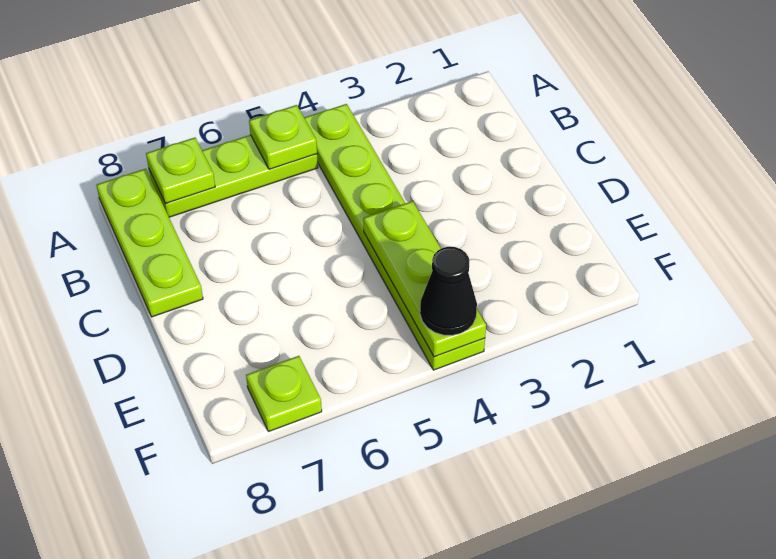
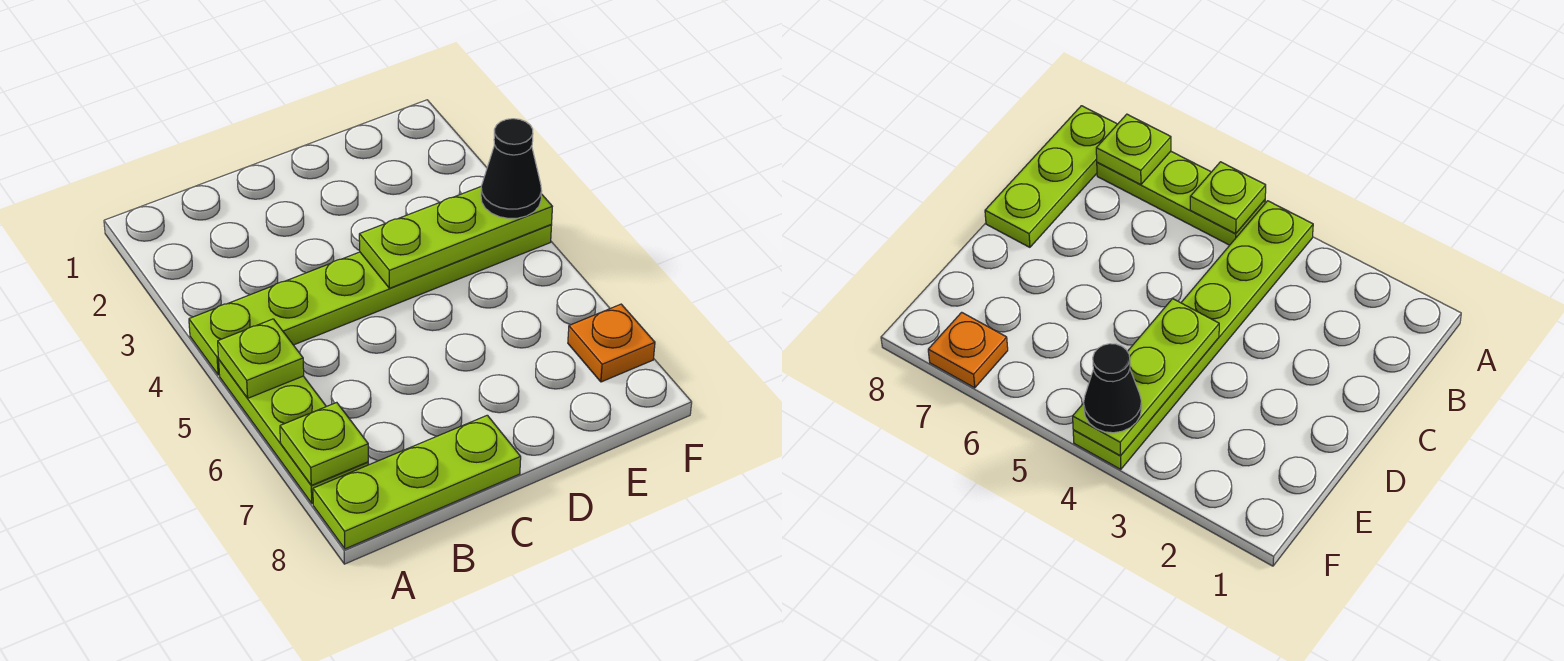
lime plate F7 level 1 -> orange plate F7 level 1

